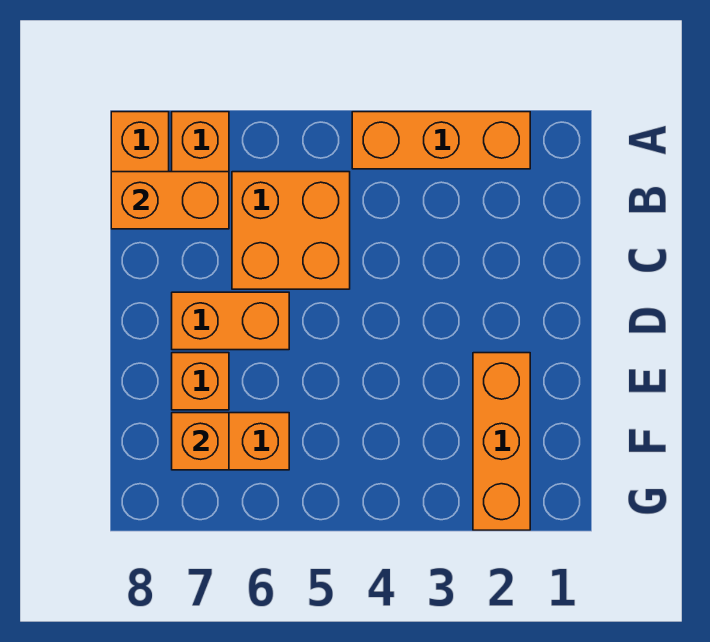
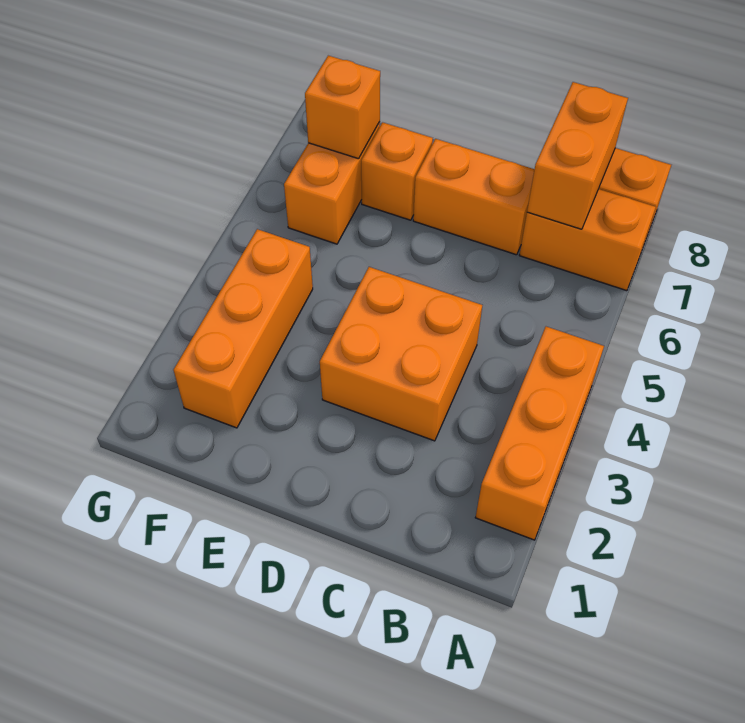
orange brick B5:C6 level 1 -> orange brick C3:D4 level 1
orange brick D6:D7 level 1 -> orange brick C7:D7 level 1
orange brick E2:G2 level 1 -> orange brick F2:F4 level 1

